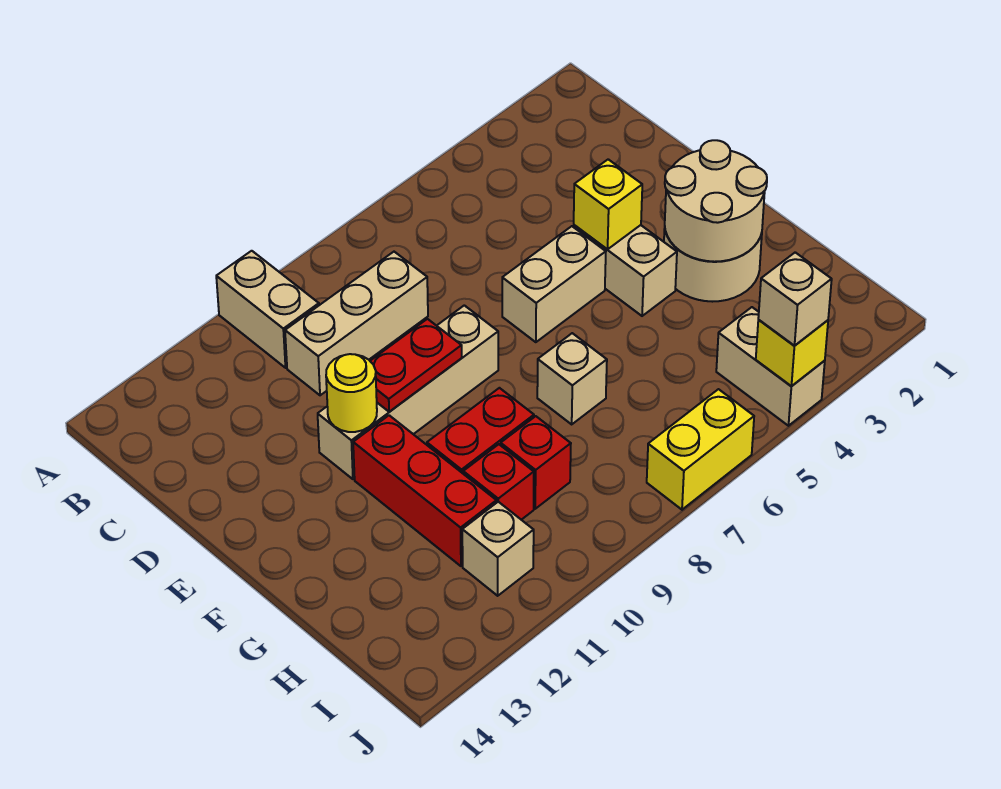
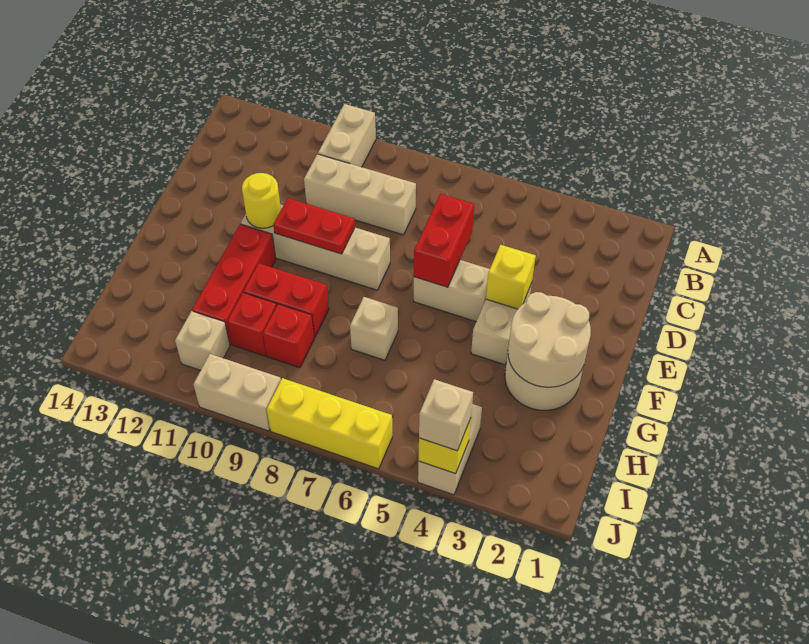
none -> red brick D6:E6 level 2
yellow brick J6:J7 level 1 -> yellow brick J6:J8 level 1
none -> tan brick J9:J10 level 1

